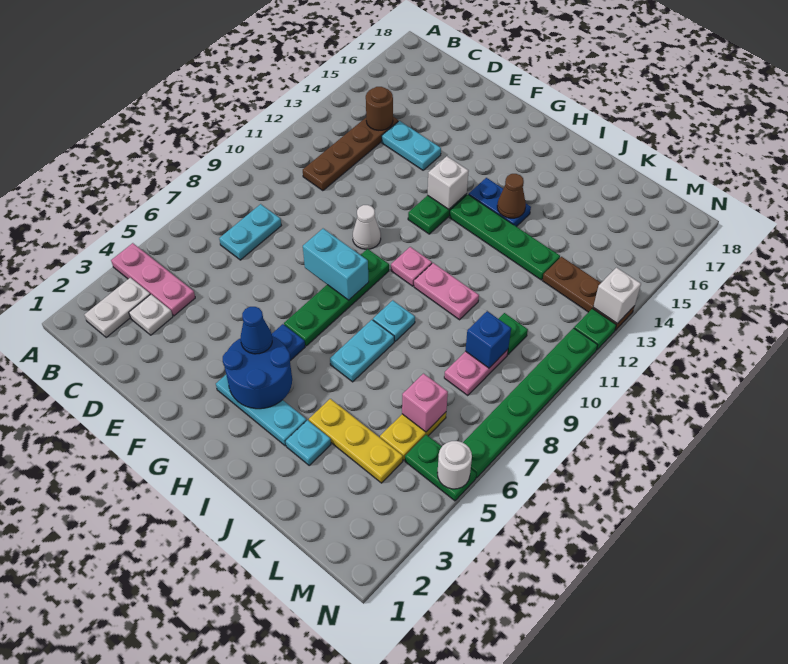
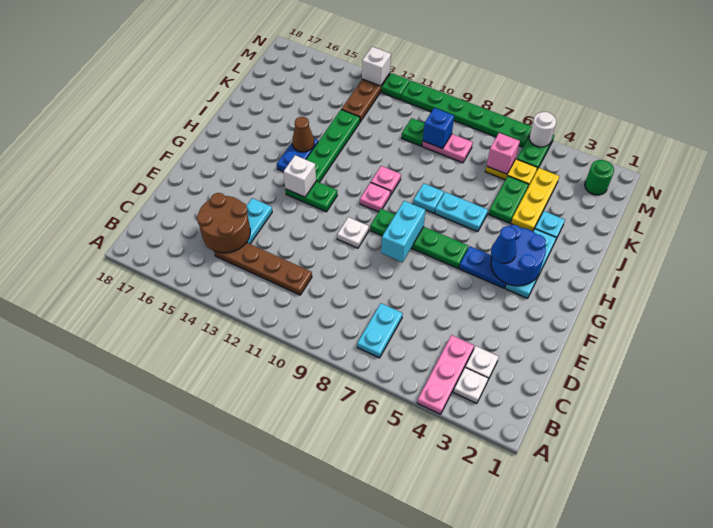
white plate B2:B3 level 1 -> white plate B3 level 1
cyan plate C7:C8 level 1 -> cyan plate B7:C7 level 1
brown round brick C14 level 2 -> brown round brick C14:D15 level 2
white cone F10 level 1 -> white plate F10 level 1
pink plate I10:J10 level 1 -> pink plate I10 level 1
none -> green plate J5:K5 level 1
none -> green round brick M2 level 1

